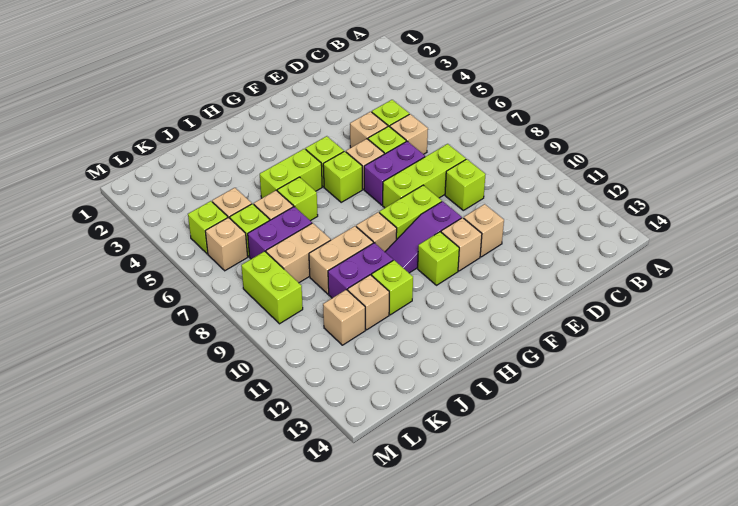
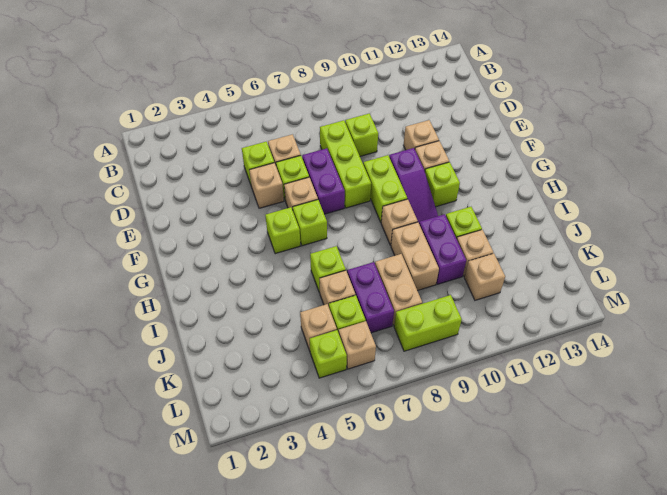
lime brick H5:I5 level 1 -> none

